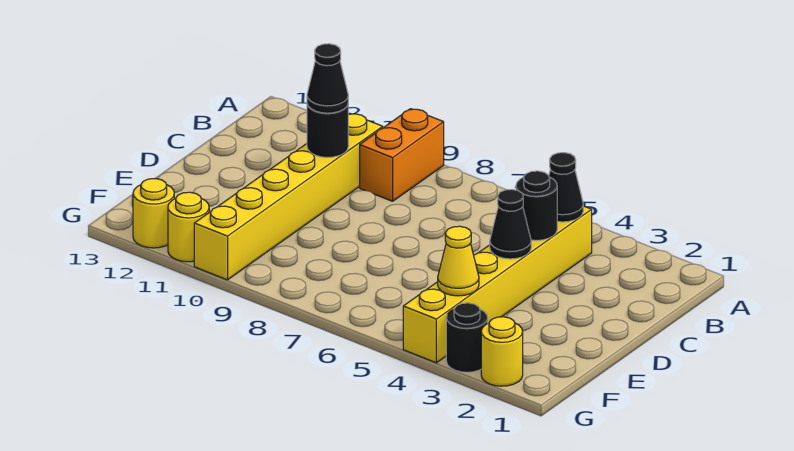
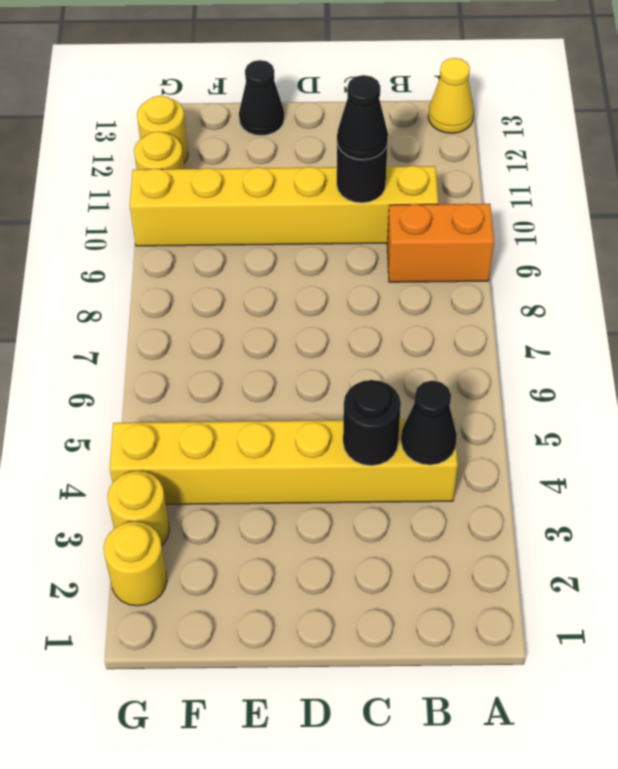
black cone D4 level 2 -> black cone E13 level 1
yellow cone F4 level 2 -> yellow cone A13 level 1
black round brick G3 level 1 -> yellow round brick G3 level 1

